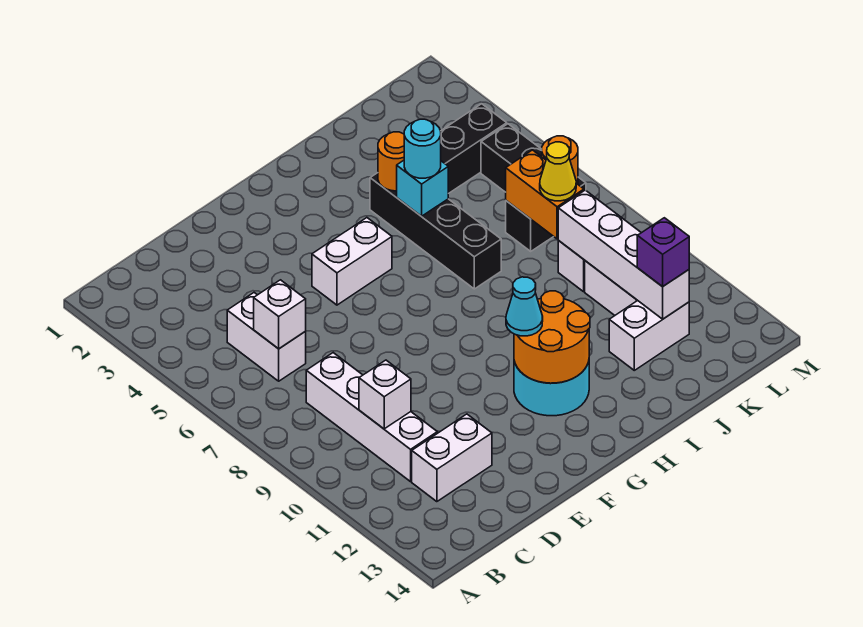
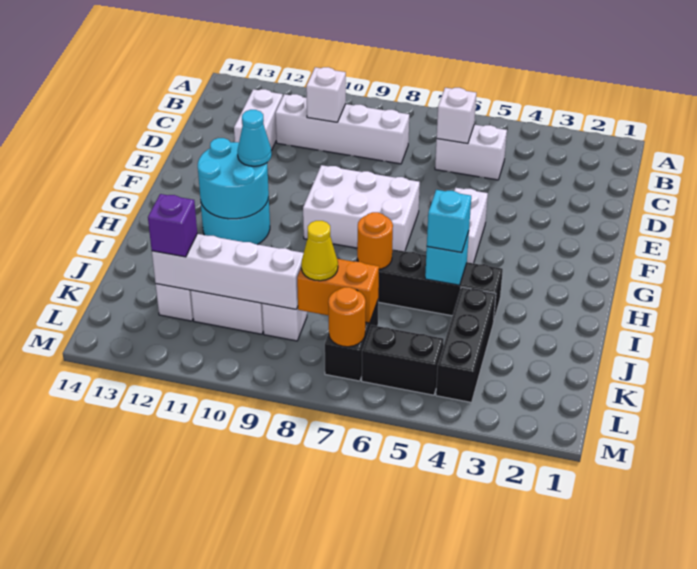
none -> white brick F7:G9 level 1
orange round brick G11:H12 level 2 -> cyan round brick G11:H12 level 2
orange round brick I4 level 2 -> orange round brick I7 level 2
cyan round brick I5 level 3 -> cyan brick I5 level 3

